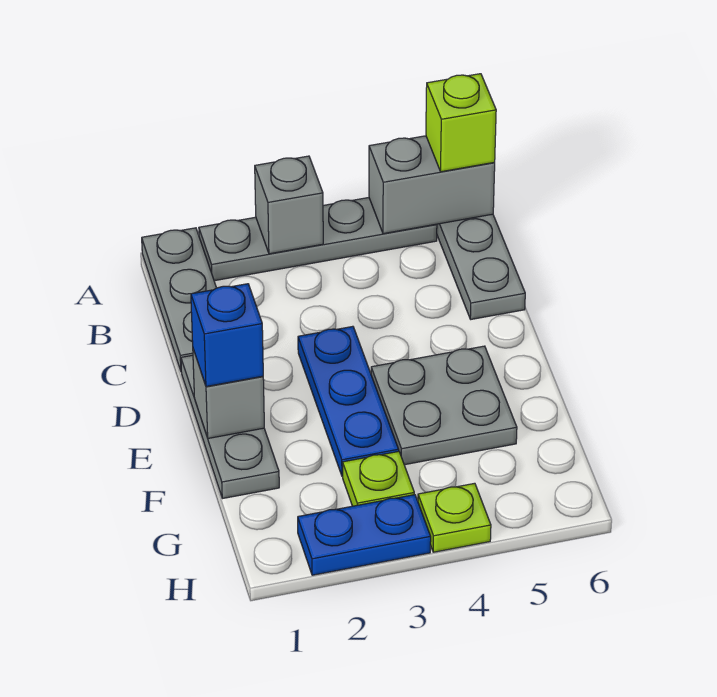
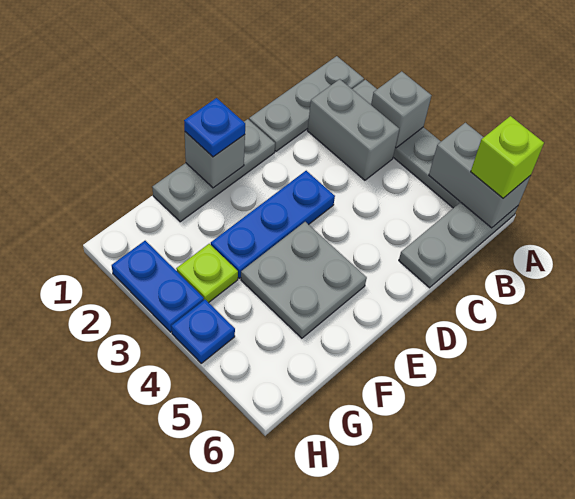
none -> grey brick B2:B3 level 1
blue brick E1 level 3 -> blue plate E1 level 3
lime plate H4 level 1 -> blue plate H4 level 1

